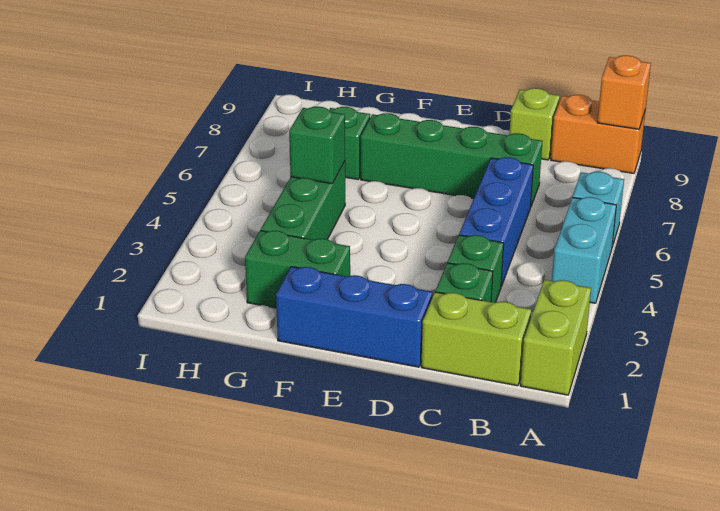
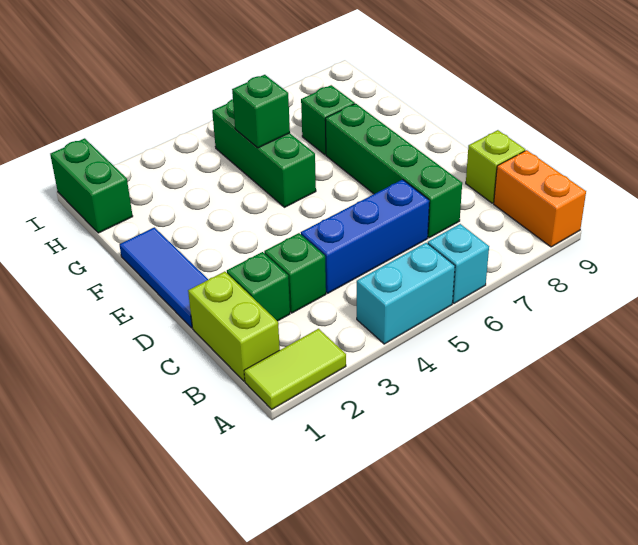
lime brick A1:A2 level 1 -> lime tile A1:A2 level 1
orange brick A9 level 2 -> none
blue brick D1:F1 level 1 -> blue tile D1:F1 level 1
green brick F2:G2 level 1 -> green brick H1:I1 level 1
green brick G3:G5 level 1 -> green brick F5:H5 level 1

